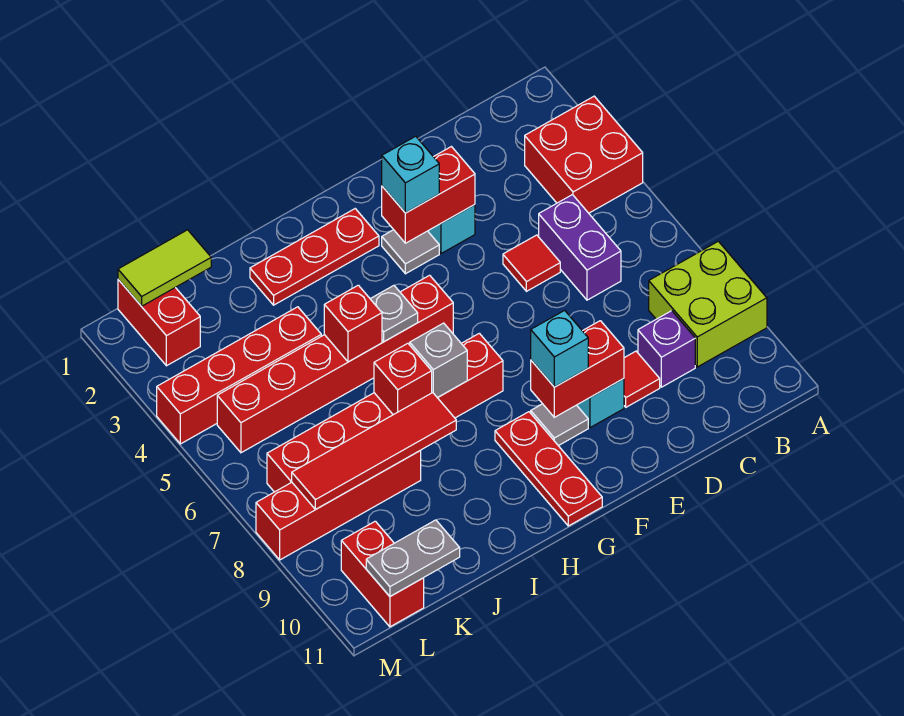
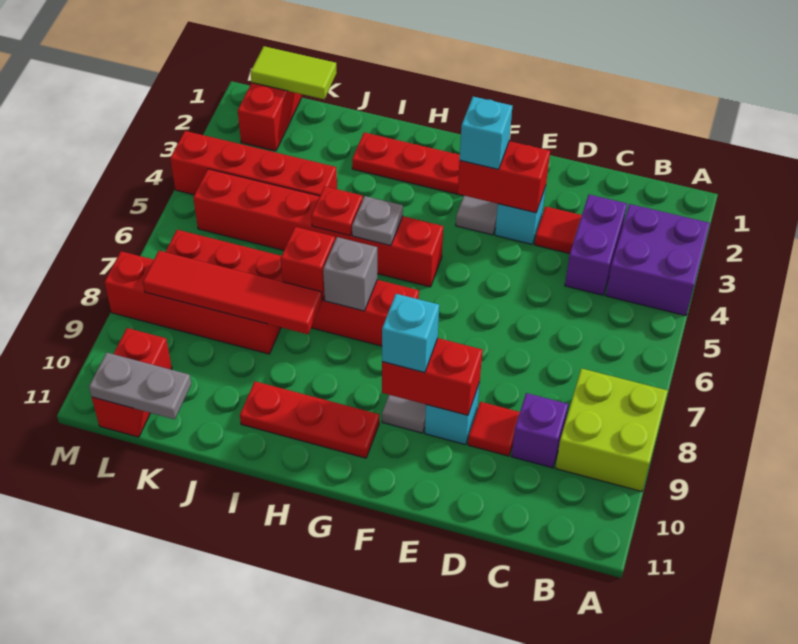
red brick A3:B4 level 1 -> purple brick A3:B4 level 1
purple brick C5:C6 level 1 -> purple brick C3:C4 level 1
red tile D5 level 1 -> red tile D3 level 1
red plate G9:G11 level 1 -> red plate G10:I10 level 1
red brick I5 level 2 -> red plate I5 level 2

